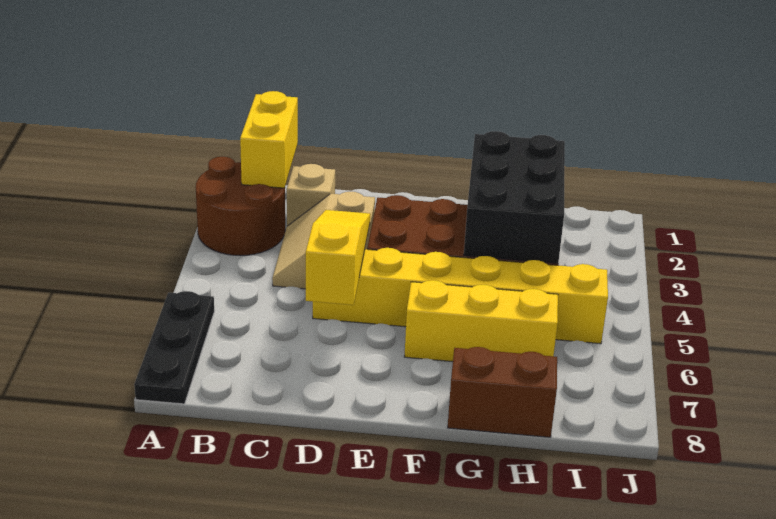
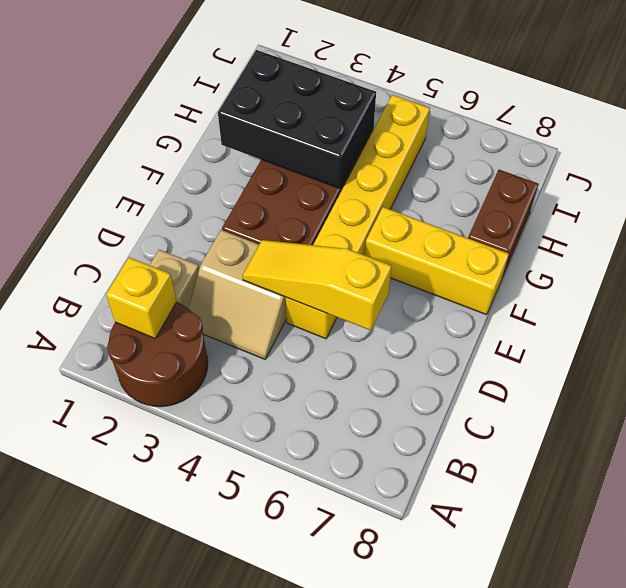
black plate A6:A8 level 1 -> none
yellow brick B1:B2 level 2 -> yellow brick B2 level 2
yellow brick F6:H6 level 1 -> yellow brick F6:F8 level 1

